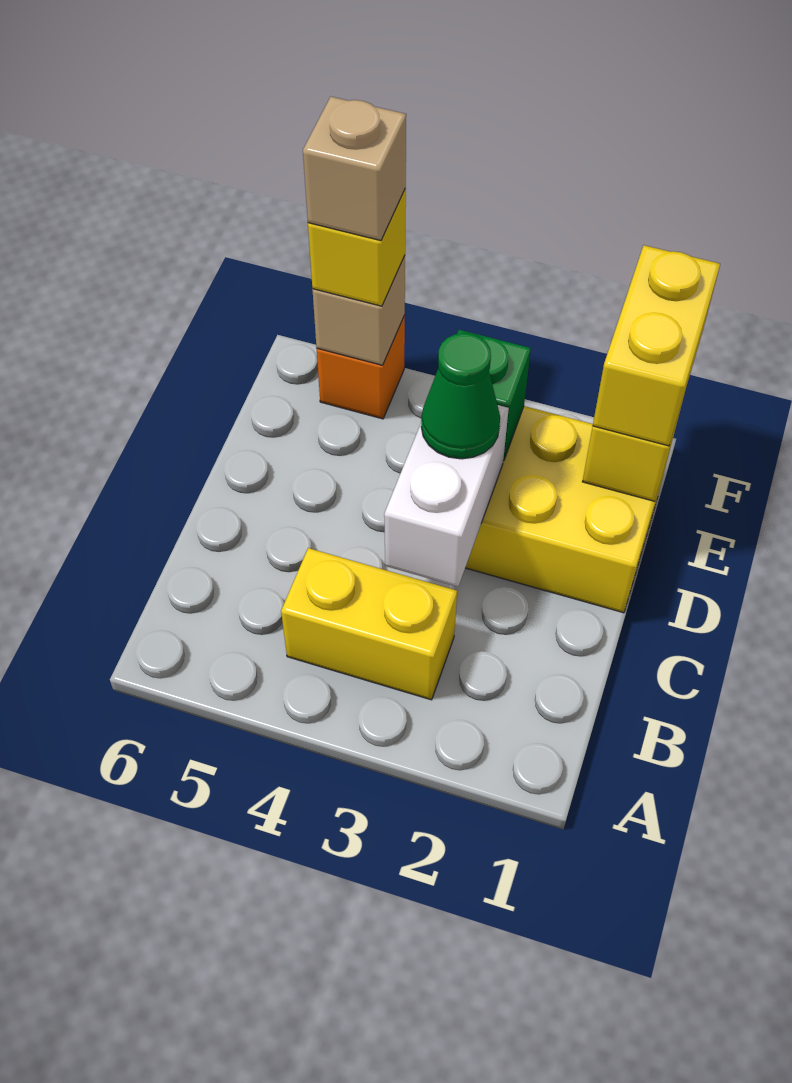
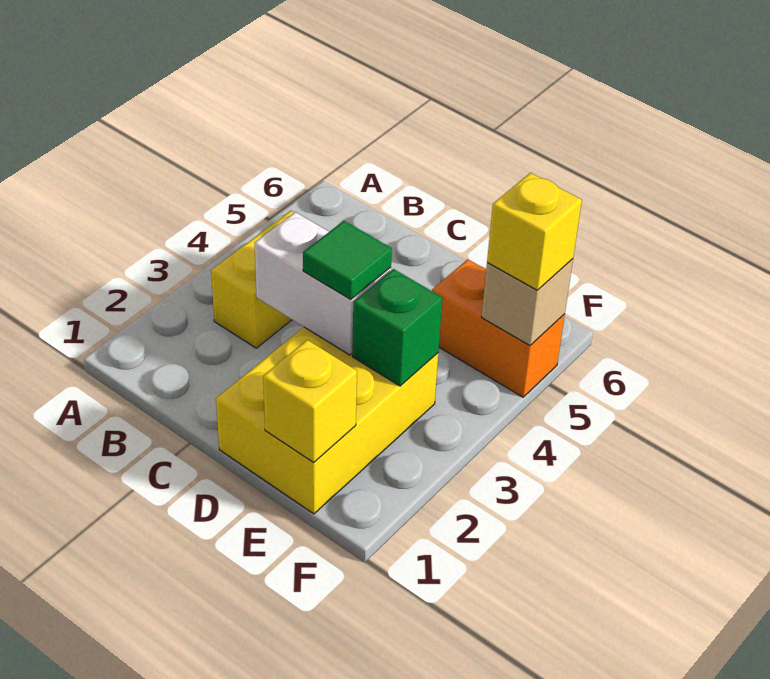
green cone D3 level 3 -> green tile D3 level 3
yellow brick E1:F1 level 3 -> none
orange brick F5 level 1 -> orange brick E5:F5 level 1
tan brick F5 level 4 -> none

